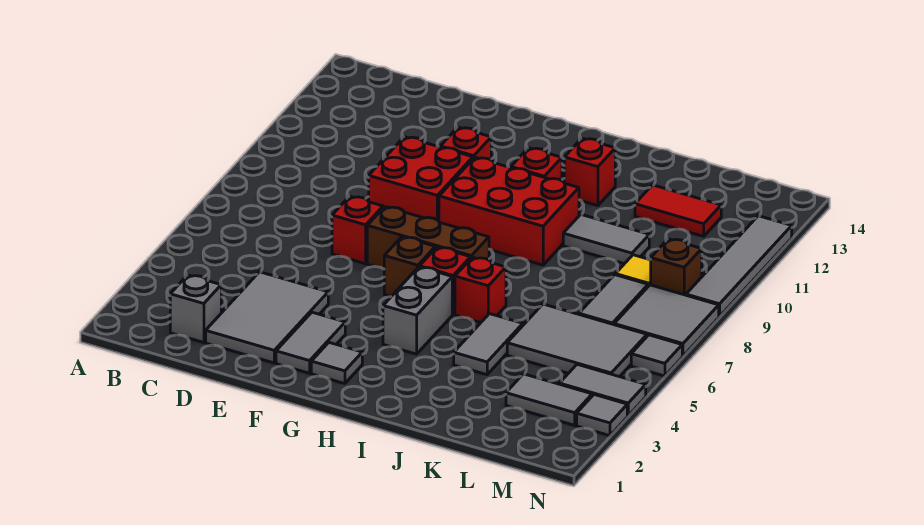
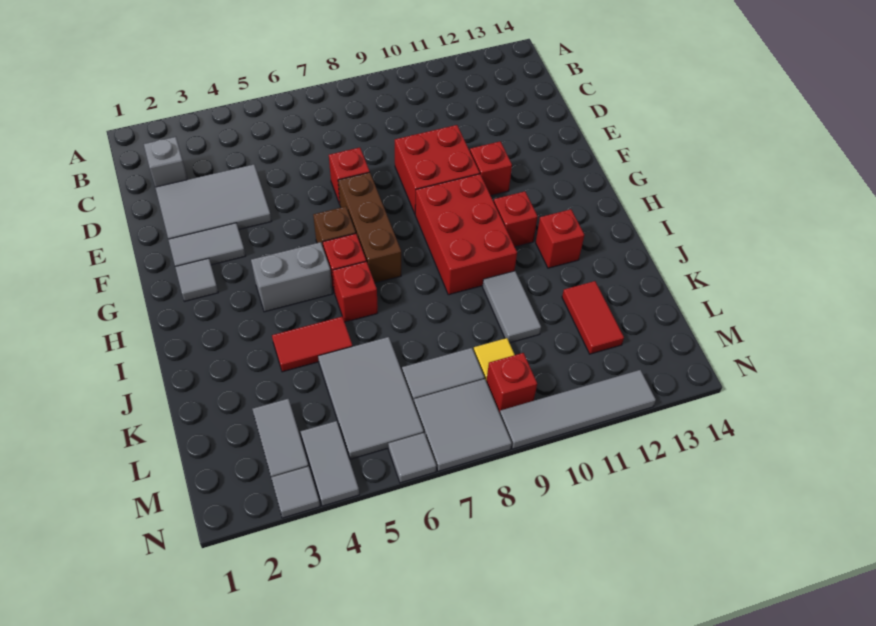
grey tile J4:J5 level 1 -> red tile J4:J5 level 1
brown brick M9 level 1 -> red brick M9 level 1

